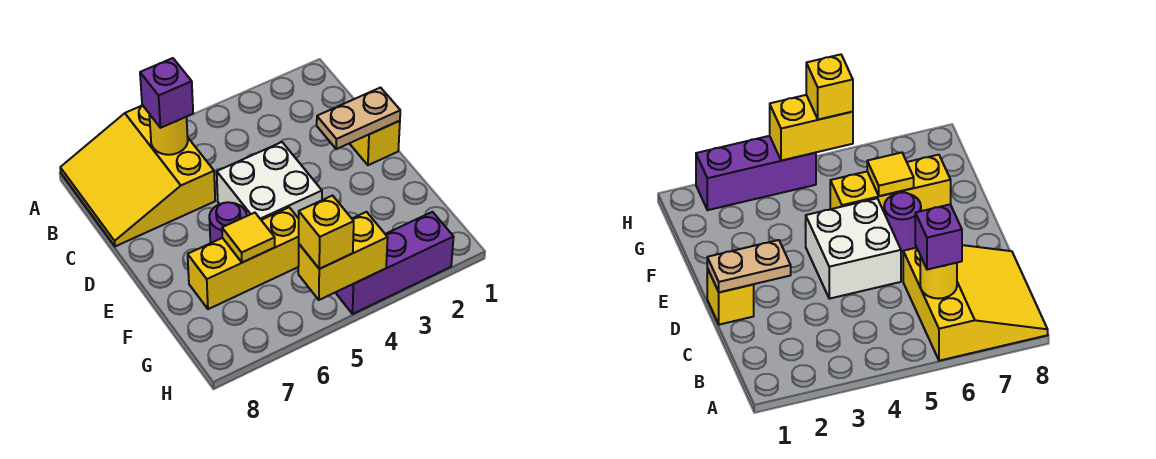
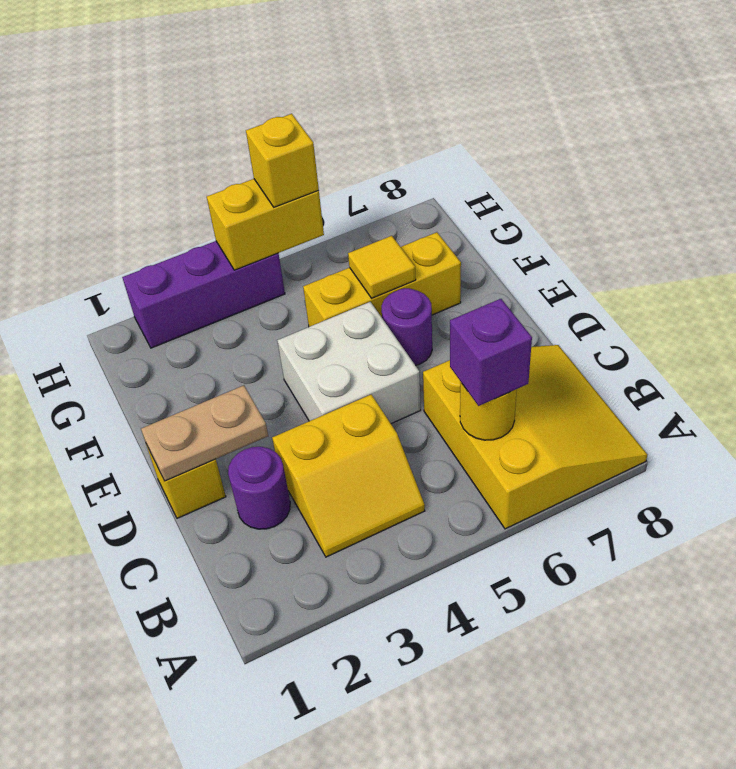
none -> yellow slope B3:C4 level 1 top C
none -> purple round brick C2 level 1

